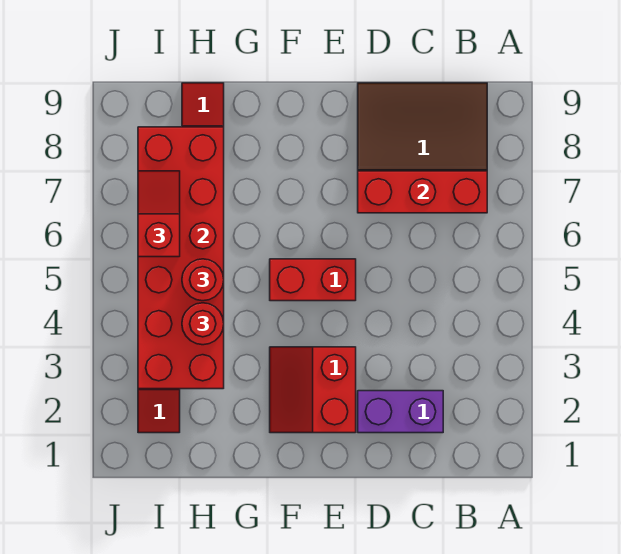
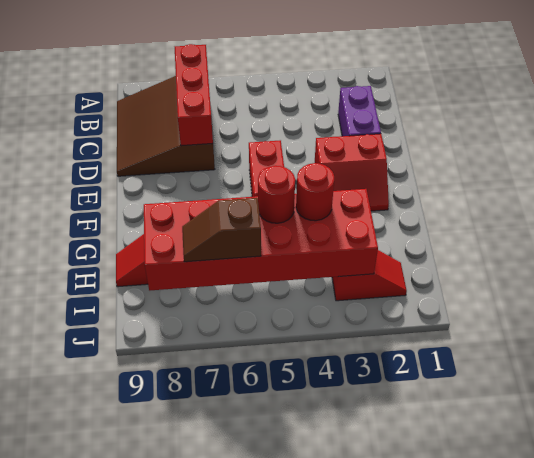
red slope I6:I7 level 3 top 6 -> brown slope I6:I7 level 3 top 6

